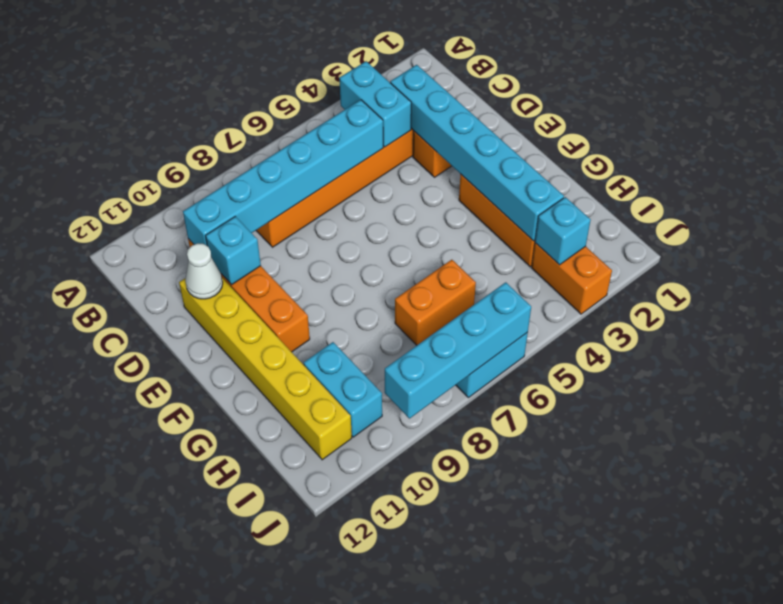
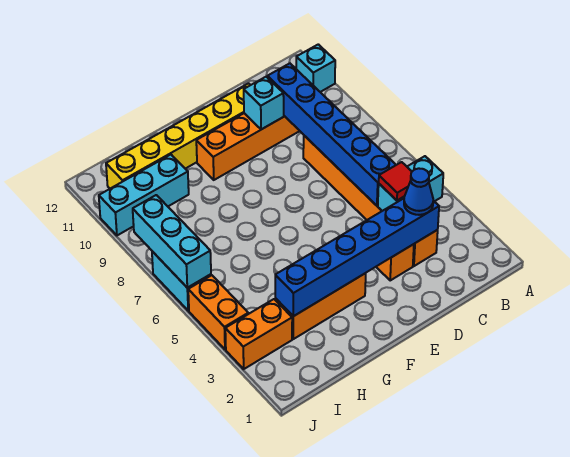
cyan brick C3:H3 level 2 -> blue brick C3:H3 level 2
none -> blue cone C3 level 3
none -> red tile C4 level 3
cyan brick C5:C10 level 2 -> blue brick C5:C10 level 2
white cone D11 level 2 -> none
orange brick H6:H7 level 1 -> orange brick J4:J5 level 1
cyan brick H10:I10 level 1 -> cyan brick H10:J10 level 1
cyan brick I3 level 2 -> cyan brick A11 level 1
cyan brick J6:J9 level 2 -> cyan brick J6:J8 level 2

